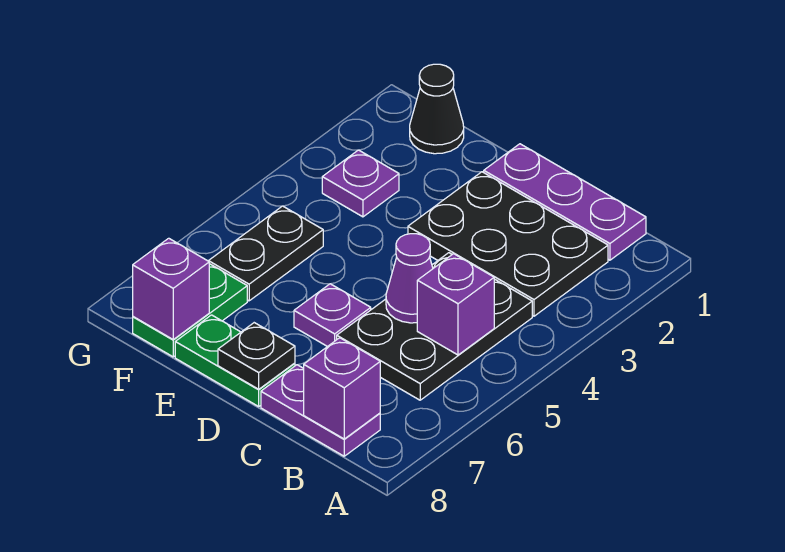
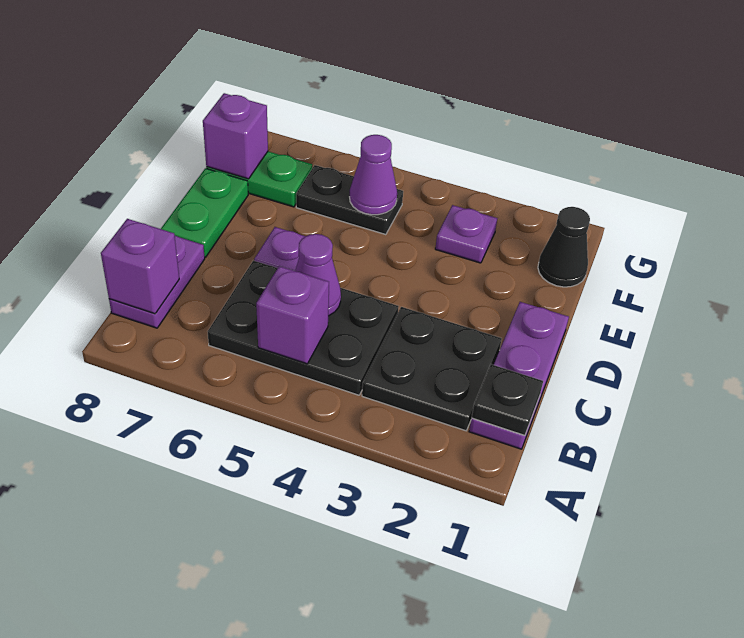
black plate B2:D3 level 1 -> black plate B2:C3 level 1
black plate D8 level 2 -> black plate B1 level 2
none -> purple cone F5 level 2

